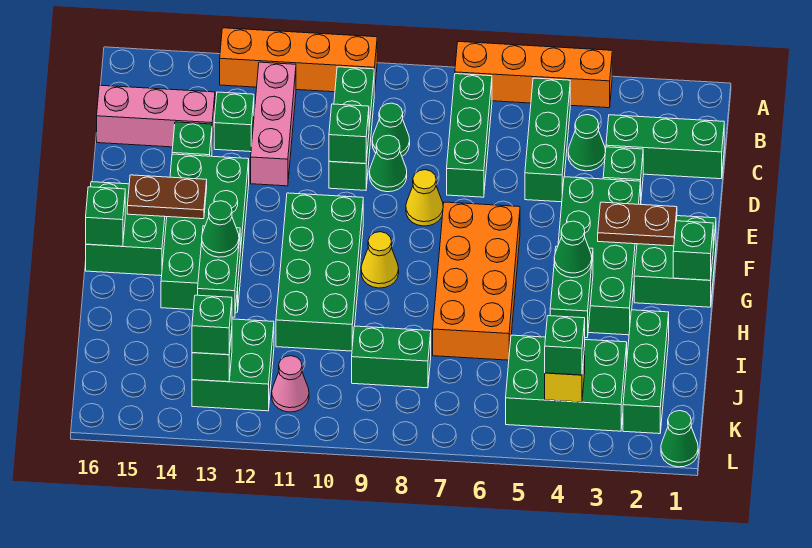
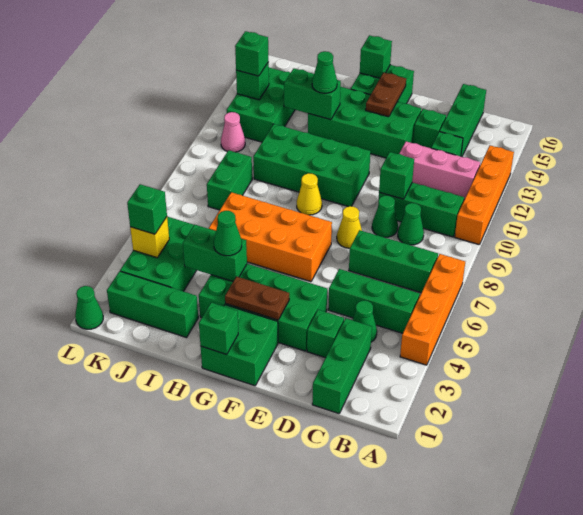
pink brick C14:C16 level 1 -> green brick C14:C16 level 1
brown plate F2:F3 level 2 -> brown plate F3:G3 level 2
green brick J12:K13 level 1 -> green brick J12:K14 level 1

